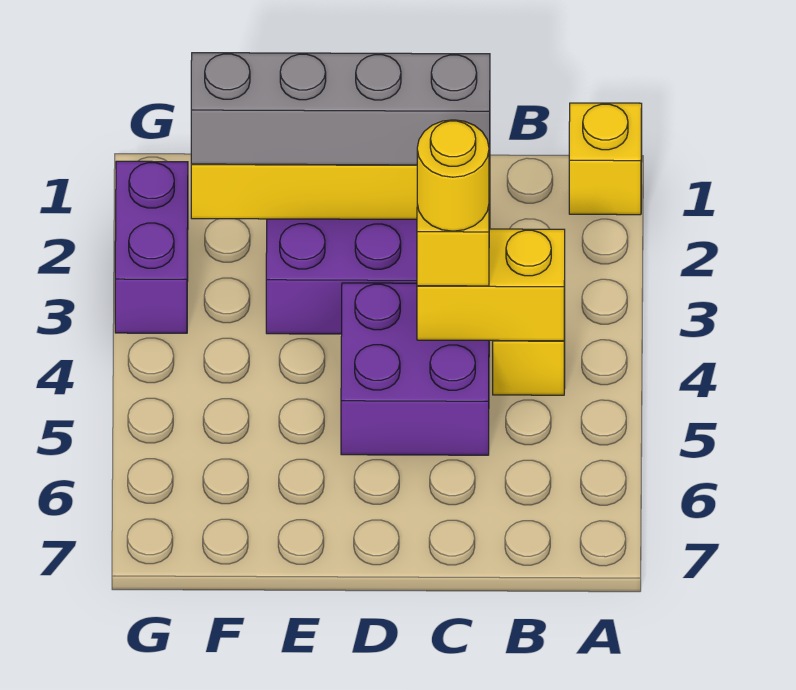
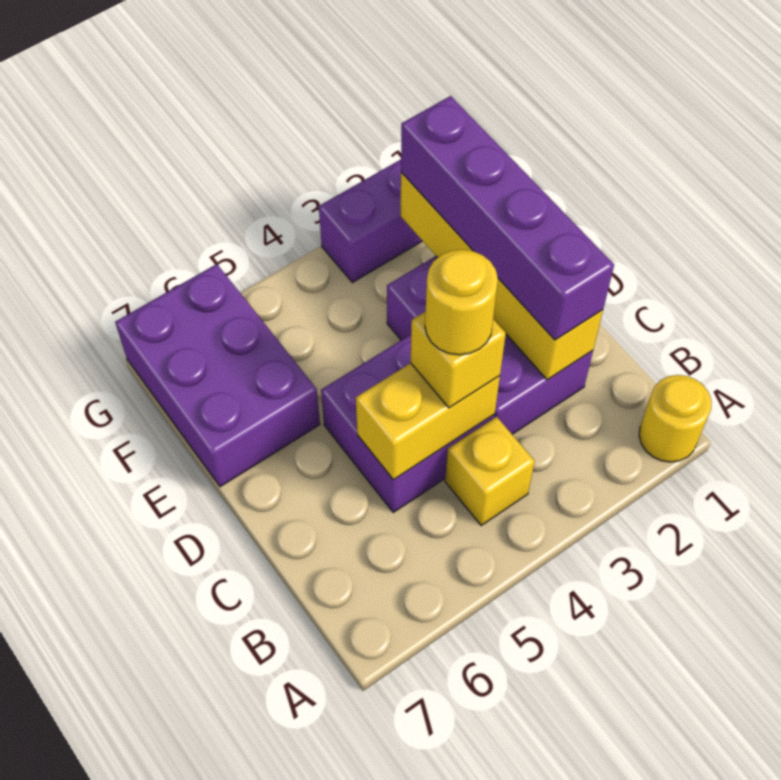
yellow brick A1 level 1 -> yellow round brick A1 level 1
yellow brick B4:C4 level 2 -> yellow brick C4:C5 level 2
grey brick C2:F2 level 3 -> purple brick C2:F2 level 3
none -> purple brick E6:G7 level 1

